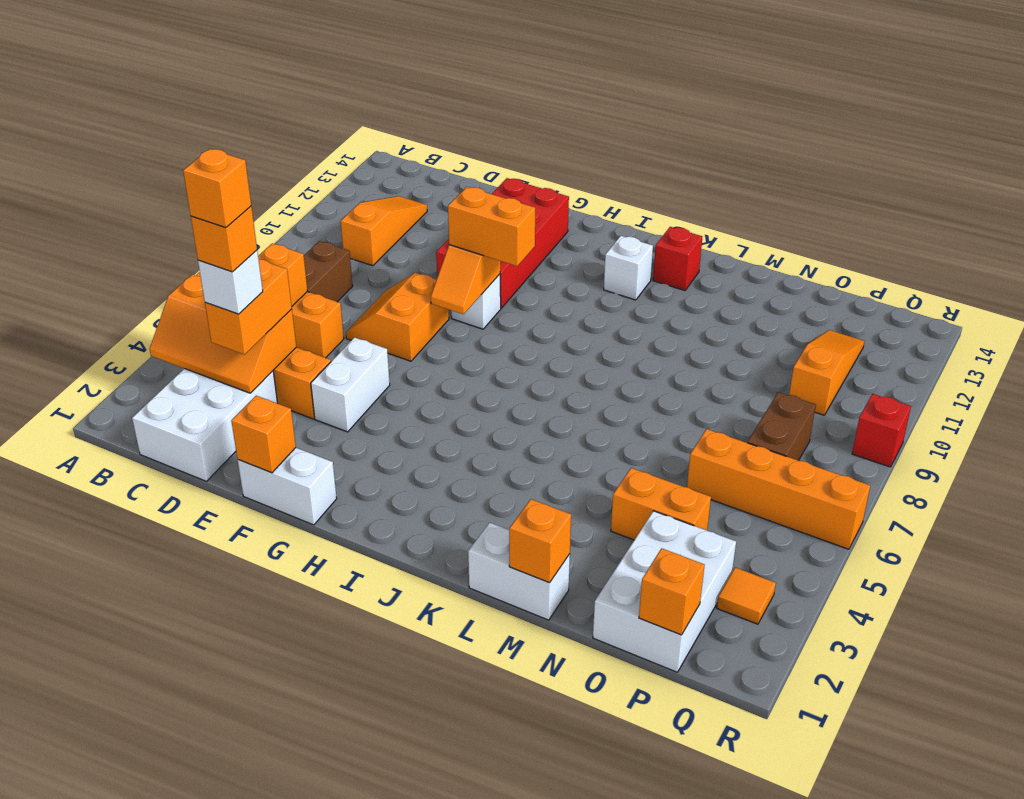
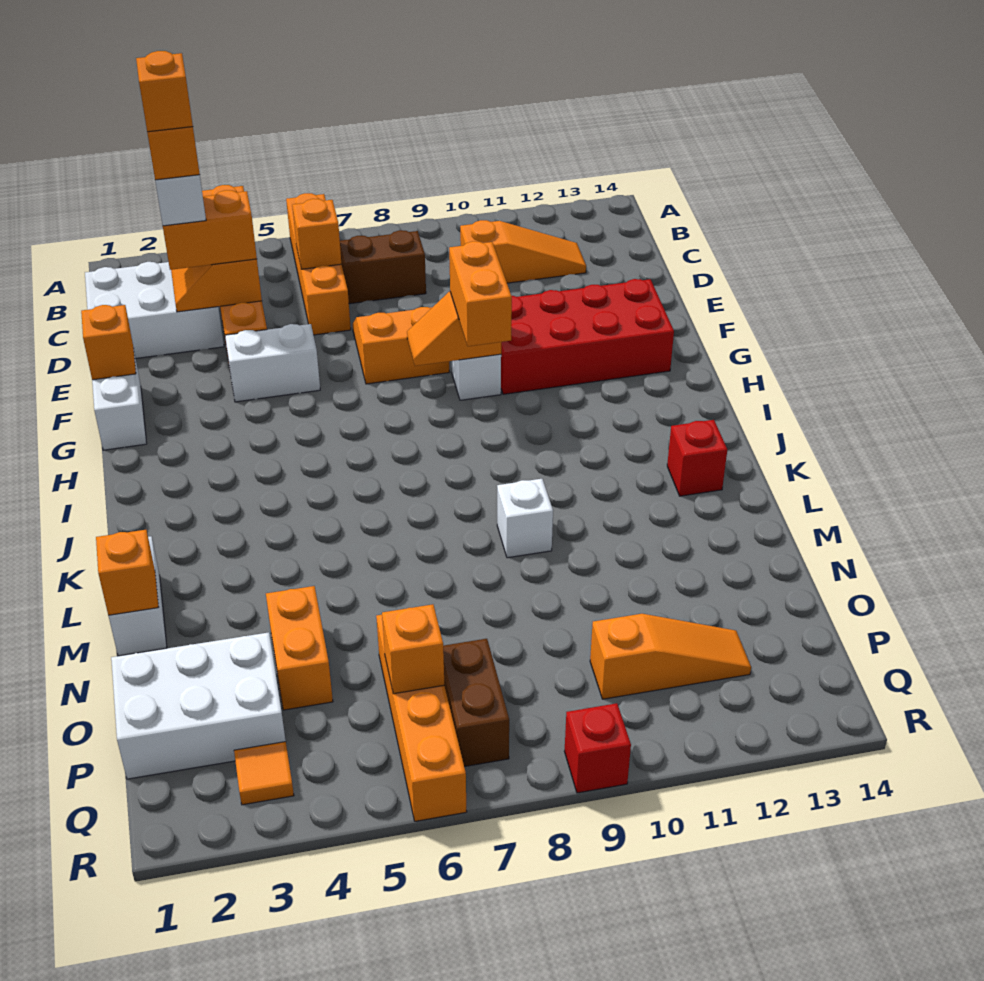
white brick J12 level 1 -> white brick L9 level 1
orange brick P1 level 2 -> orange brick P6 level 2
brown brick P7:P8 level 1 -> brown brick P7:Q7 level 1

